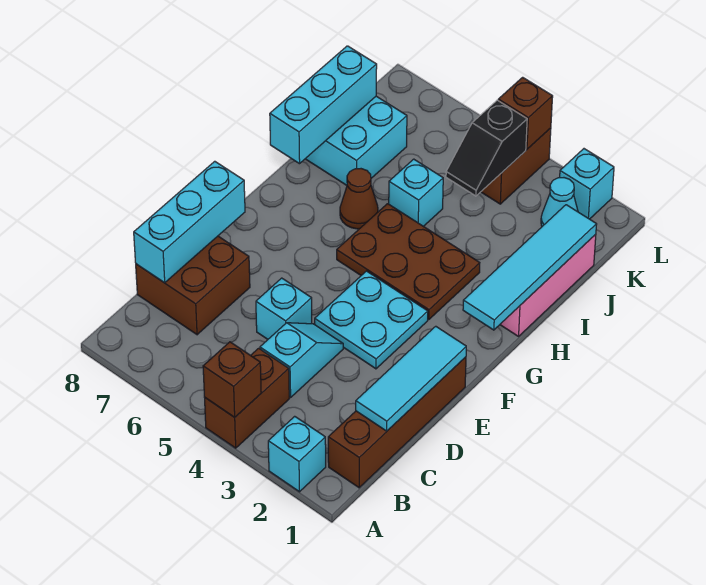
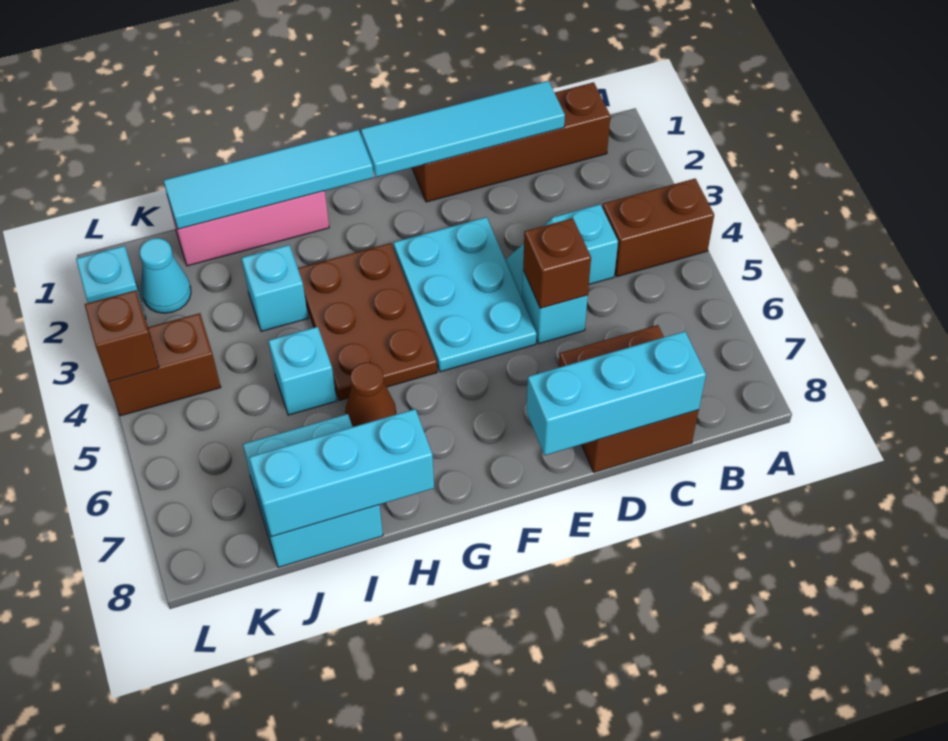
cyan brick A2 level 1 -> cyan brick I3 level 1
brown brick A4 level 2 -> brown brick D5 level 2
cyan tile C1:E1 level 2 -> cyan tile C1:F1 level 2
cyan plate E3:F4 level 1 -> cyan plate E3:F5 level 1
black slope J4:K4 level 2 top K -> none

